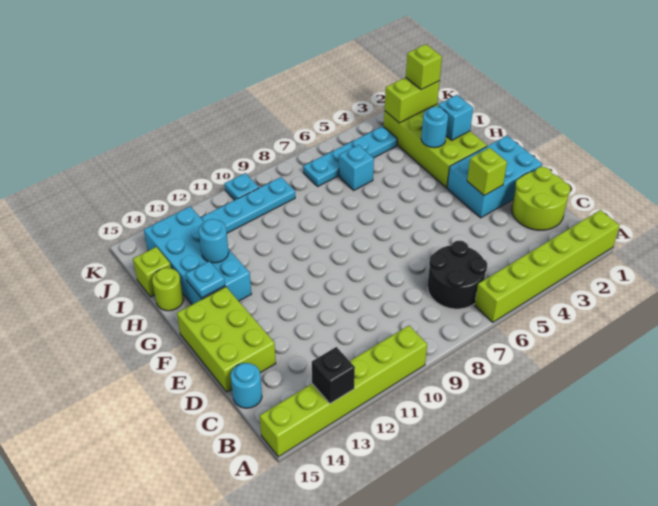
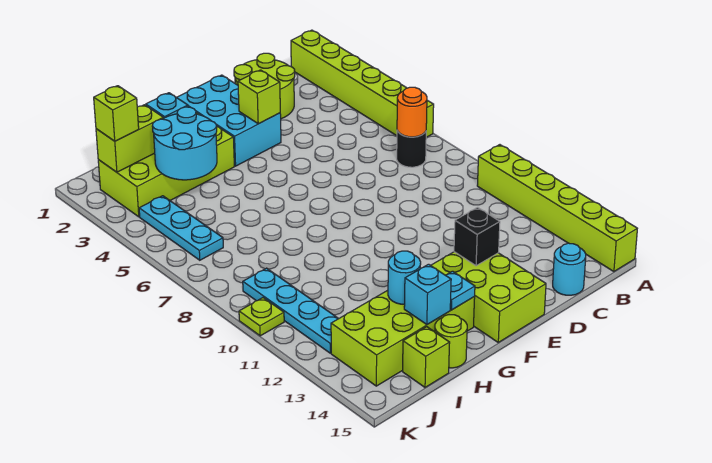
black brick A13 level 2 -> black brick E13 level 2
black round brick B6:C7 level 1 -> black round brick B7 level 1
none -> orange round brick B7 level 2
lime brick D14:F15 level 1 -> lime brick E13:F15 level 1
cyan brick G13:J14 level 1 -> lime brick G13:J14 level 1
cyan round brick H3 level 2 -> cyan round brick H3:I4 level 2
cyan brick I6 level 1 -> cyan brick H14 level 2
lime brick J2:J3 level 2 -> lime brick I2:J2 level 2
cyan plate J4:J7 level 1 -> cyan plate J4:J6 level 1
cyan plate K10 level 1 -> lime plate K10 level 1

